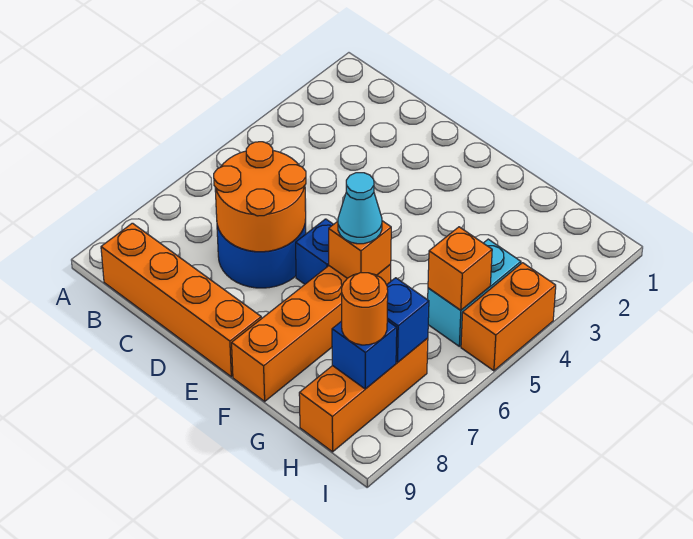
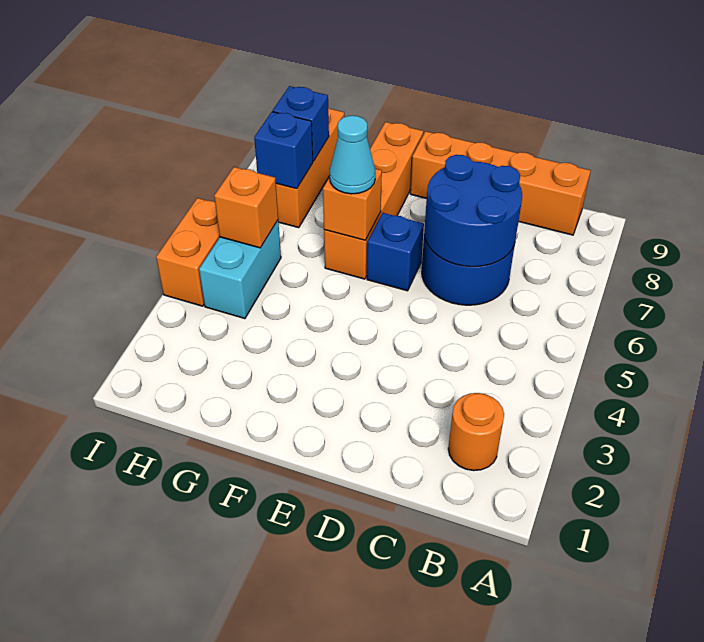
orange round brick C6:D7 level 2 -> blue round brick C6:D7 level 2
orange round brick H8 level 3 -> orange round brick B2 level 1

